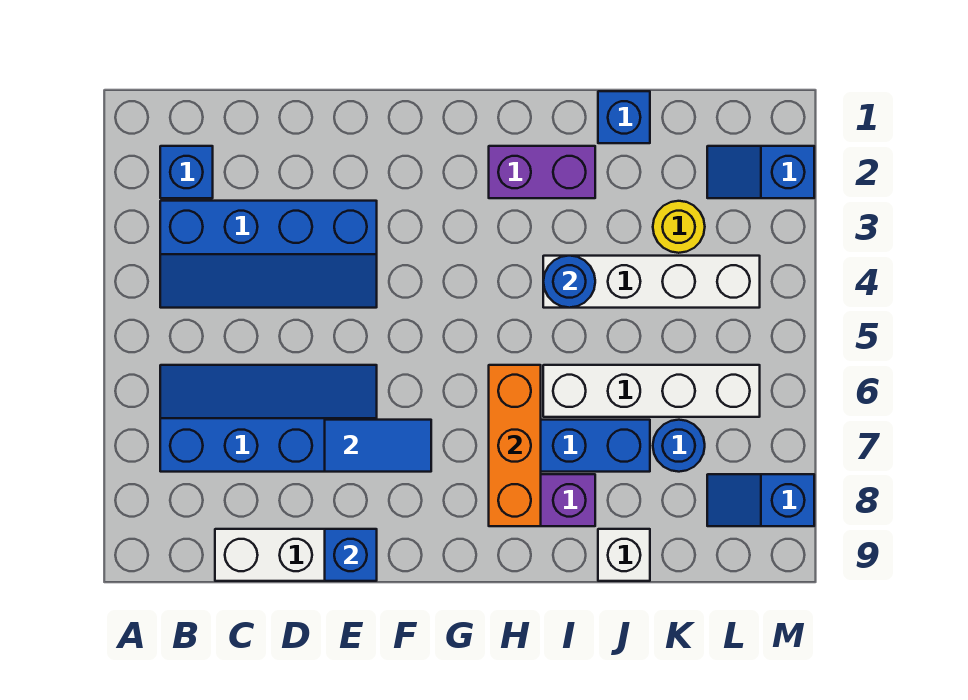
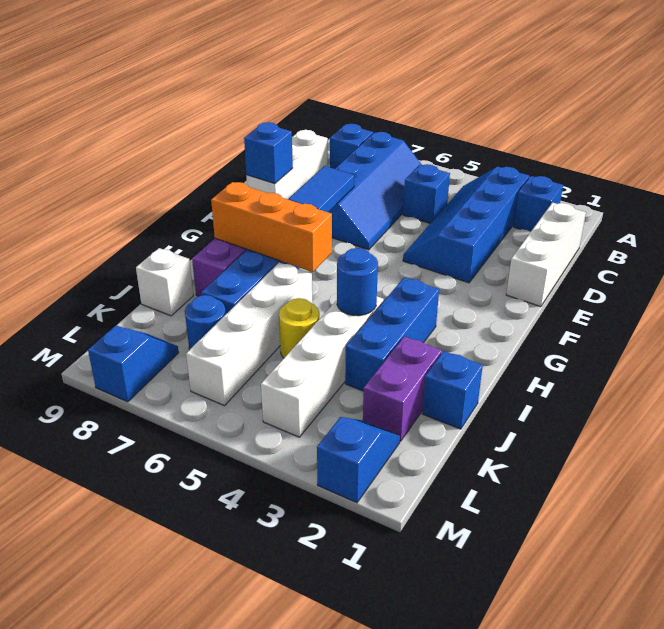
none -> blue brick B8 level 1
none -> white brick C1:E1 level 1
none -> blue brick C5 level 1
purple brick H2:I2 level 1 -> purple brick J2:K2 level 1
none -> blue brick H3:J3 level 1
yellow round brick K3 level 1 -> yellow round brick J5 level 1

